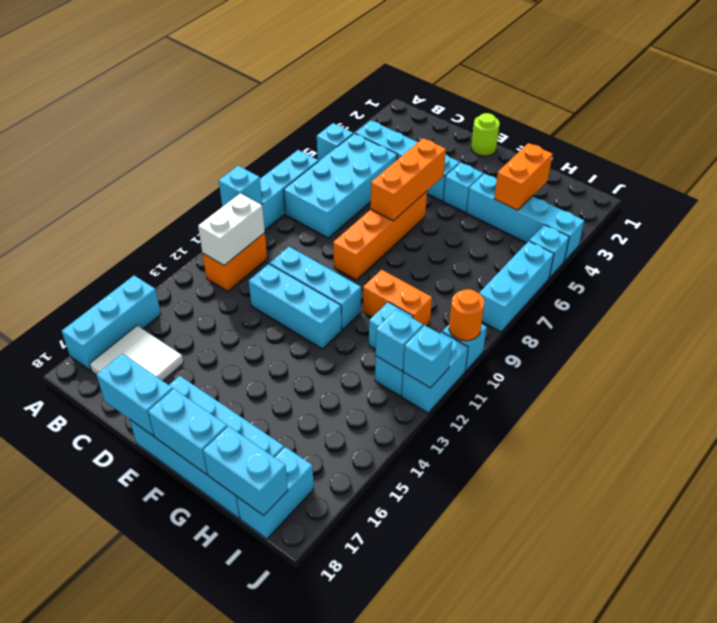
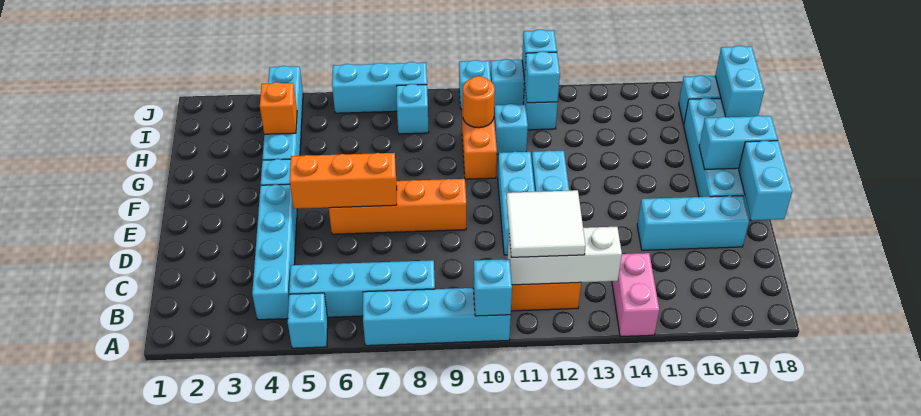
none -> pink brick A14:B14 level 1
cyan brick A15:A17 level 1 -> cyan brick D15:D17 level 1
cyan brick B5:C8 level 1 -> cyan brick B5:B8 level 1
white brick B11:B12 level 2 -> white brick B11:B13 level 2
white tile B16:C17 level 1 -> white tile B11:C12 level 3
lime round brick E1 level 1 -> none
cyan brick F18:G18 level 2 -> cyan brick F17:F18 level 2
orange brick H3:H4 level 2 -> orange brick H4 level 2
cyan brick J5 level 1 -> cyan brick I8 level 1
orange round brick J10 level 2 -> orange round brick H10 level 2

